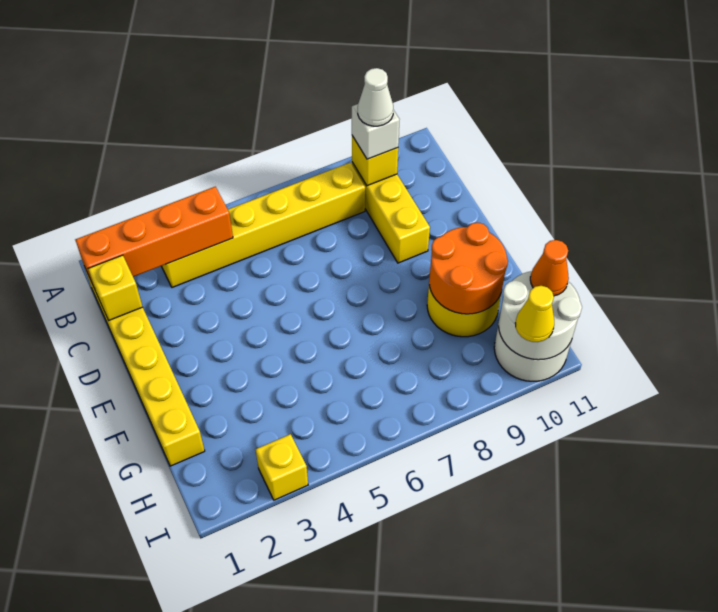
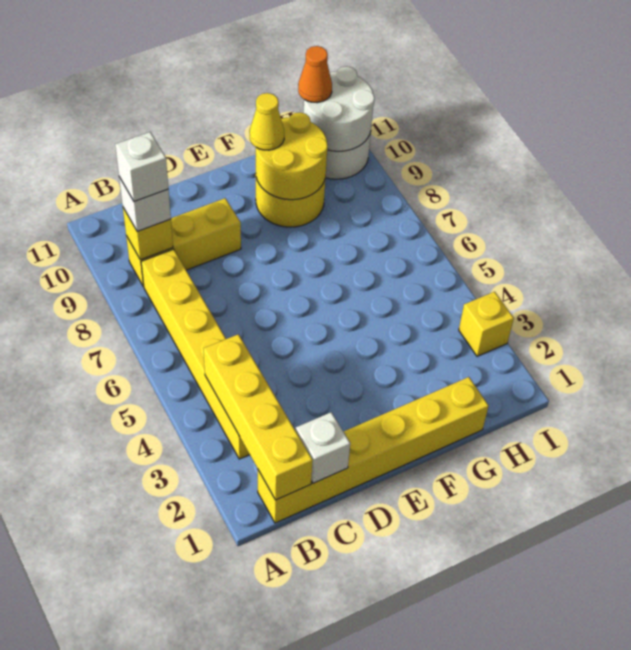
orange brick B1:B4 level 2 -> yellow brick B1:B4 level 2
white cone B9 level 4 -> white brick B9 level 4
yellow brick C1 level 2 -> white brick C1 level 2
orange round brick F9:G10 level 2 -> yellow round brick F9:G10 level 2
yellow cone I10 level 3 -> yellow cone F10 level 3

